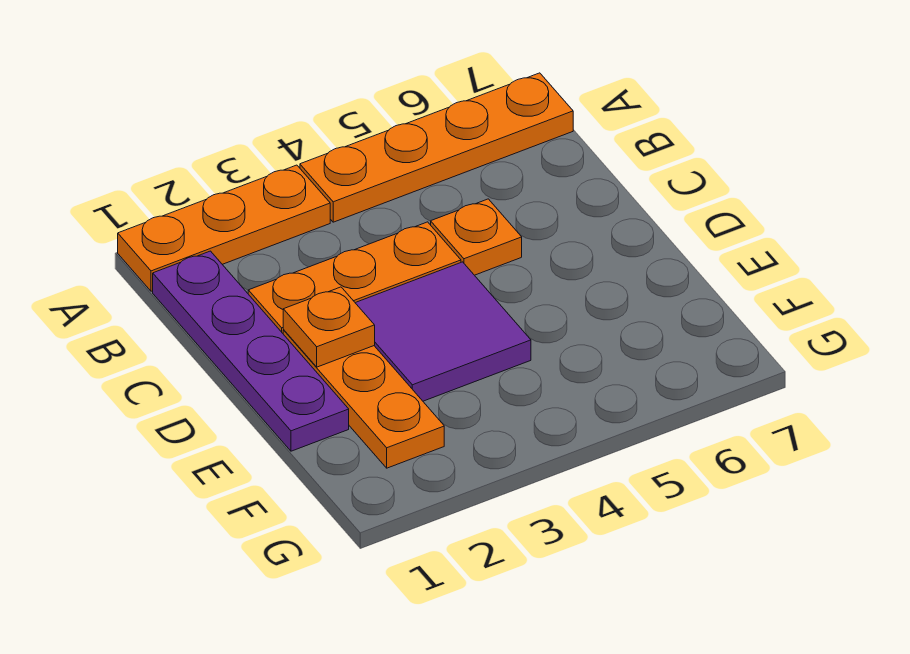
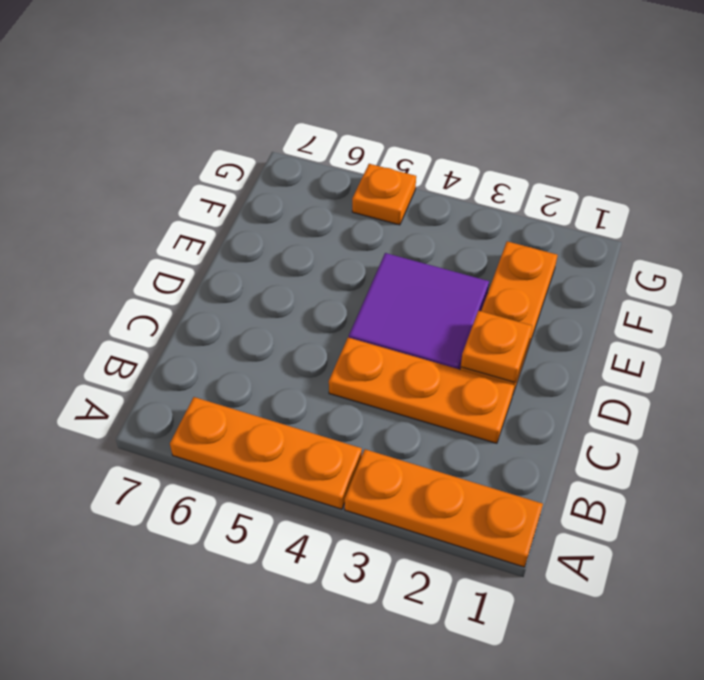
orange plate A4:A7 level 1 -> orange plate A4:A6 level 1
purple plate B1:E1 level 1 -> none
orange plate C5 level 1 -> orange plate G5 level 1

